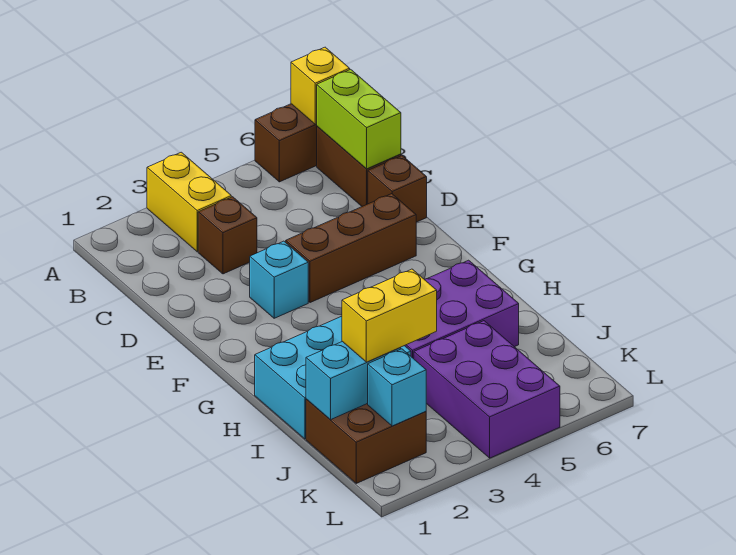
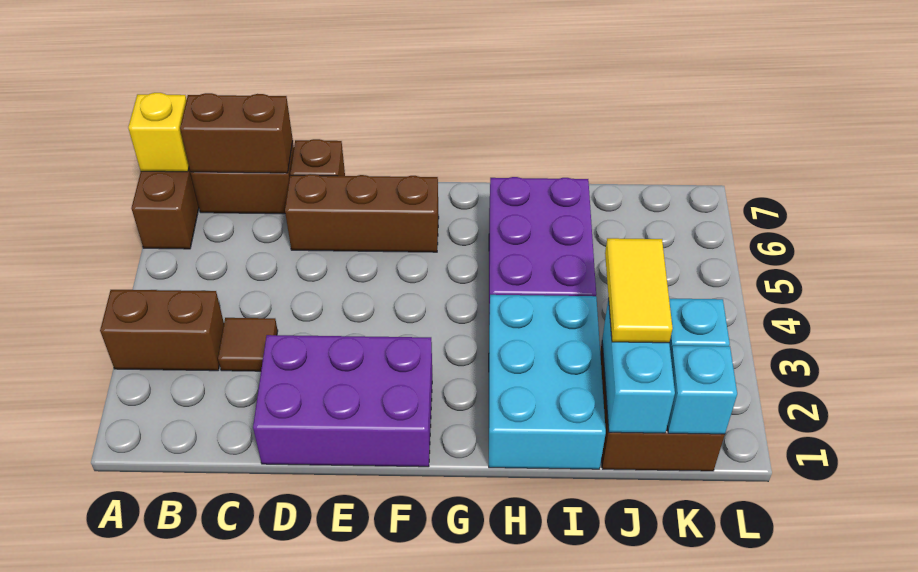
yellow brick A3:B3 level 1 -> brown brick A3:B3 level 1
lime brick B7:C7 level 2 -> brown brick B7:C7 level 2
brown brick C3 level 1 -> brown tile C3 level 1
cyan brick E3 level 1 -> cyan brick K1 level 2
brown brick E4:E6 level 1 -> brown brick D6:F6 level 1
yellow brick J2:J3 level 3 -> yellow tile J2:J3 level 3
purple brick J4:L5 level 1 -> purple brick D1:F2 level 1

